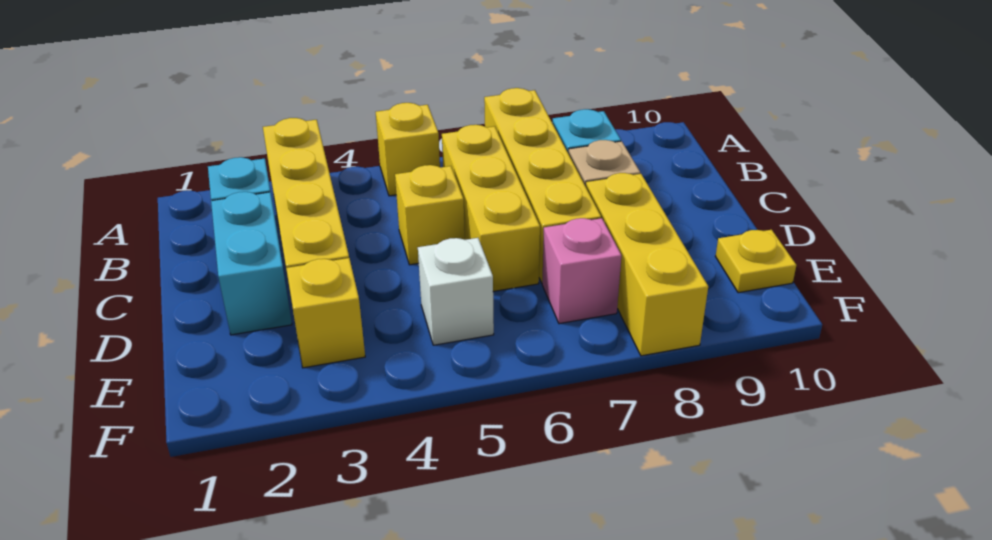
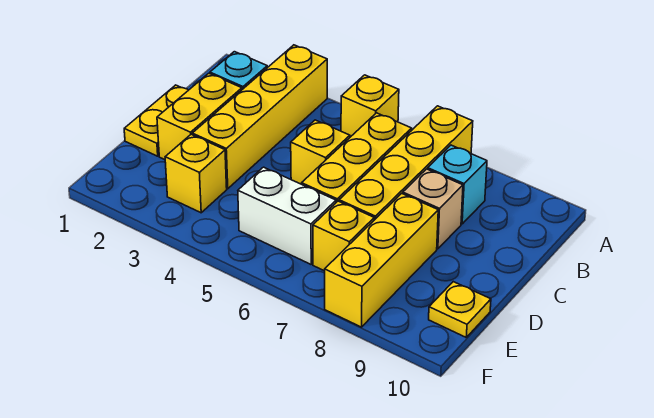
none -> yellow plate C1:D1 level 1
cyan brick C2:D2 level 1 -> yellow brick C2:D2 level 1
white brick E5 level 1 -> white brick E5:E6 level 1
pink brick E7 level 1 -> yellow brick E7 level 1

